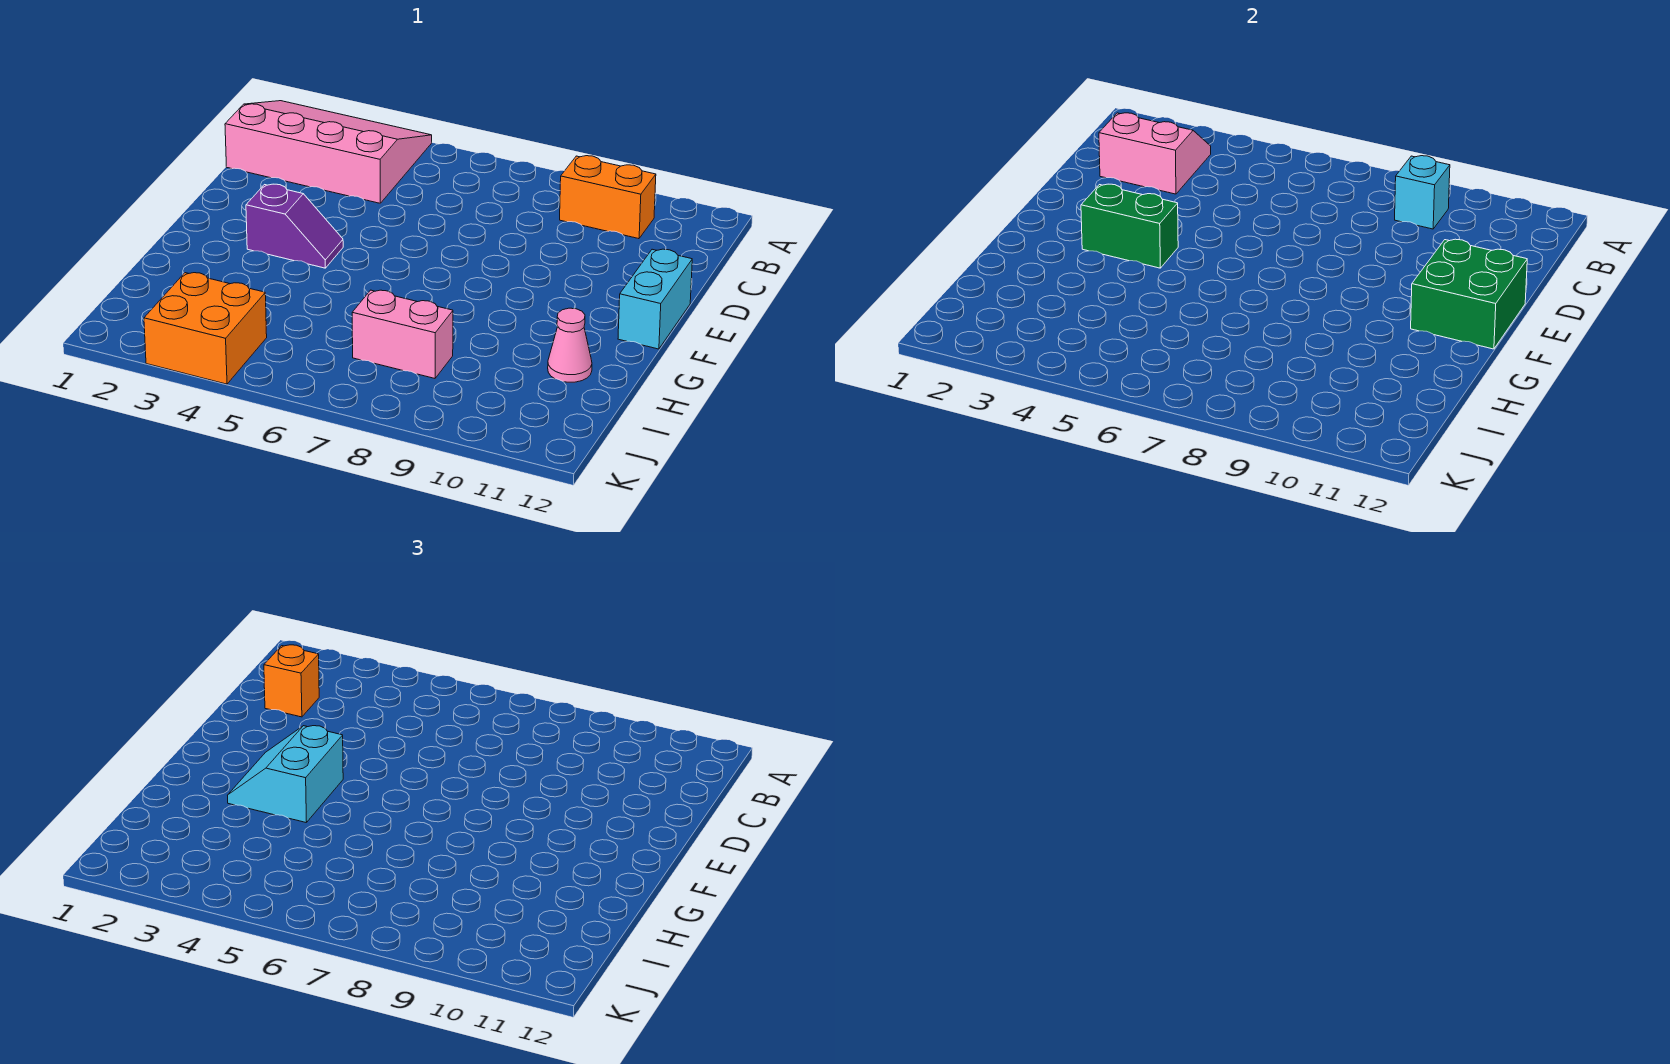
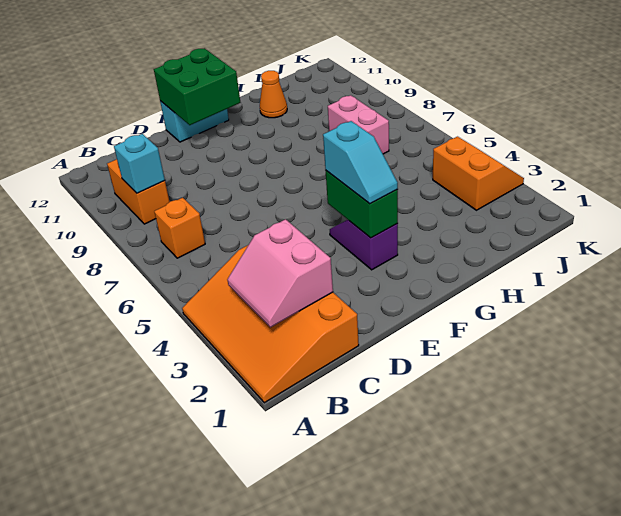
pink slope A1:C4 level 1 top C -> orange slope A1:C4 level 1 top C
orange brick C2 level 3 -> orange brick B7 level 1
cyan slope F3:G4 level 3 top 4 -> cyan slope F3:F4 level 3 top 4
pink cone H11 level 1 -> orange cone H11 level 1
orange brick J3:K4 level 1 -> orange slope J3:K4 level 1 top J

